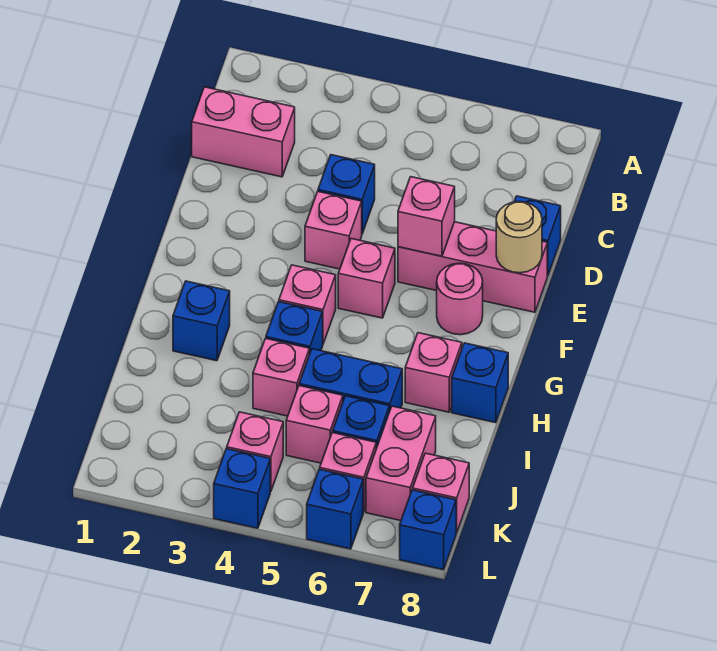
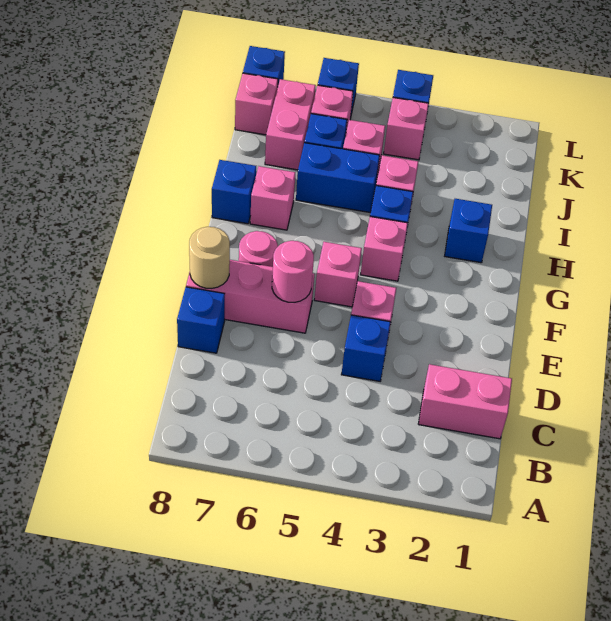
pink brick E6 level 2 -> pink round brick E6 level 2

